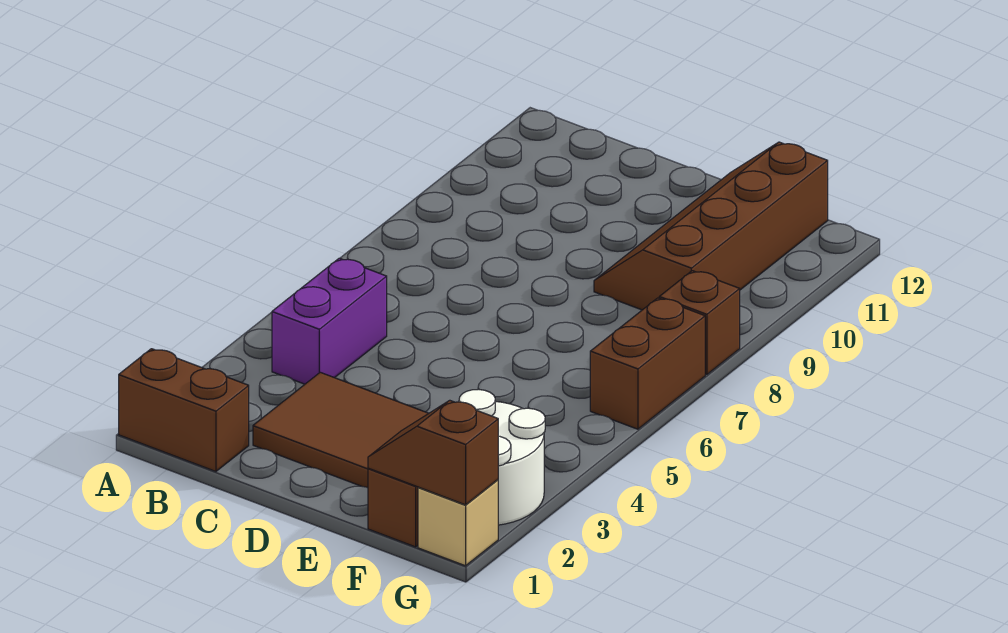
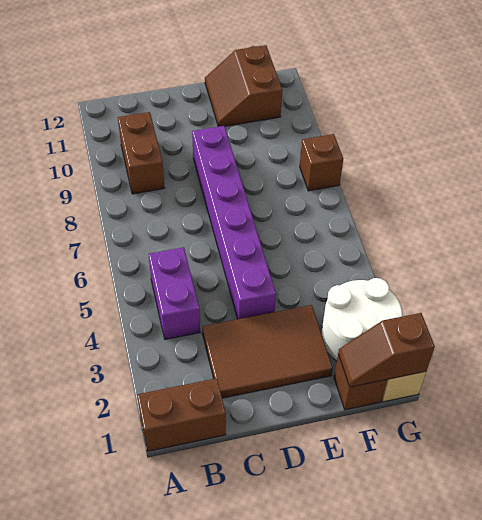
none -> purple brick D4:D9 level 1
brown slope E9:F12 level 1 top F -> brown slope E11:F12 level 1 top F
brown brick G6:G7 level 1 -> brown brick B9:B10 level 1

